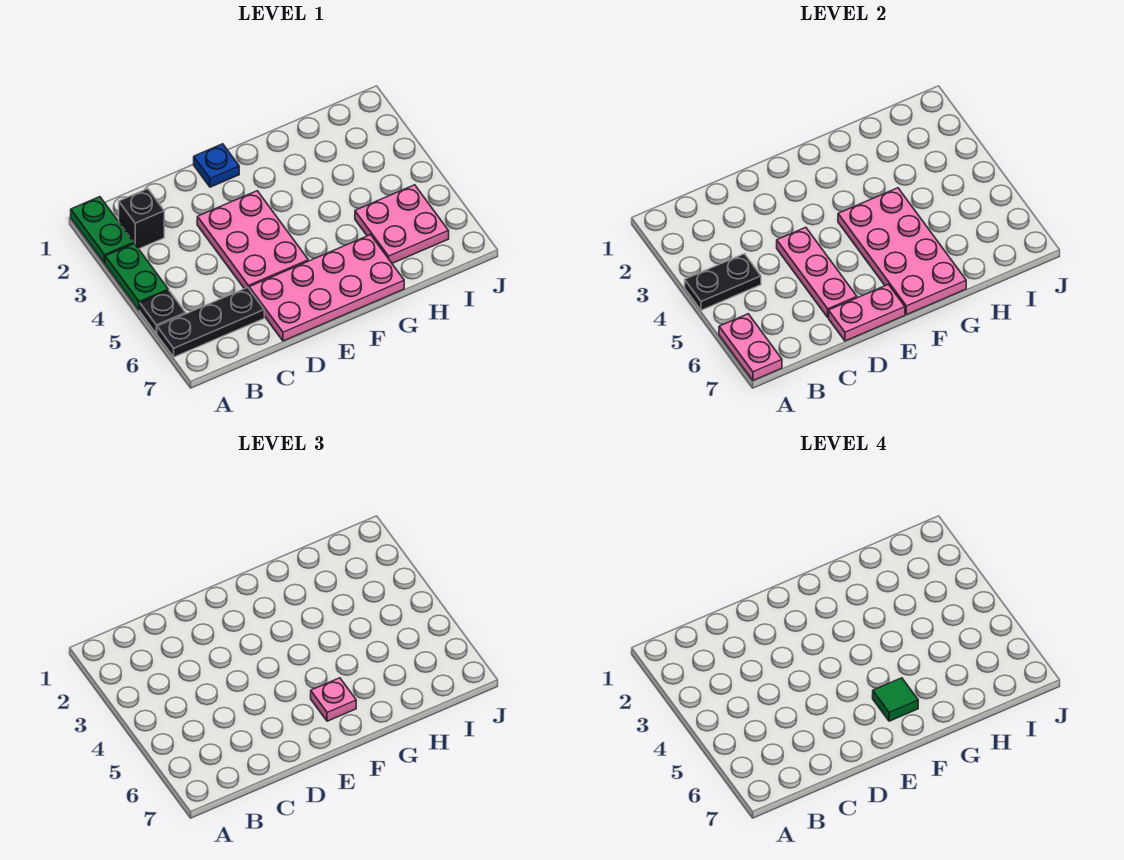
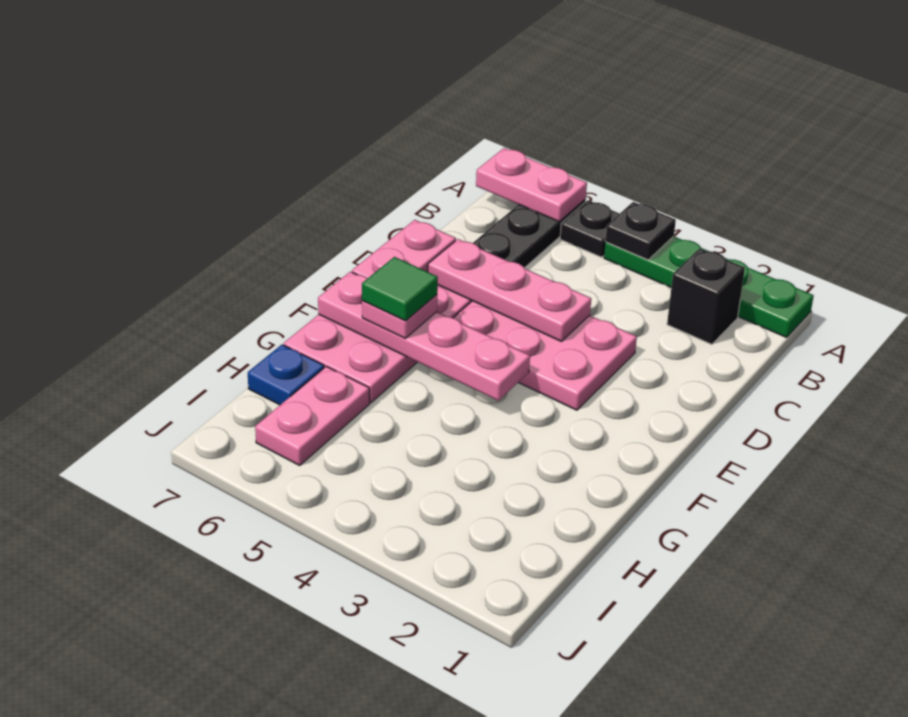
black plate A4:B4 level 2 -> black plate A4 level 2
blue plate E1 level 1 -> blue plate H7 level 1
pink plate F4:G7 level 2 -> pink plate F4:F7 level 2
pink plate H5:I6 level 1 -> pink plate H6:I6 level 1

